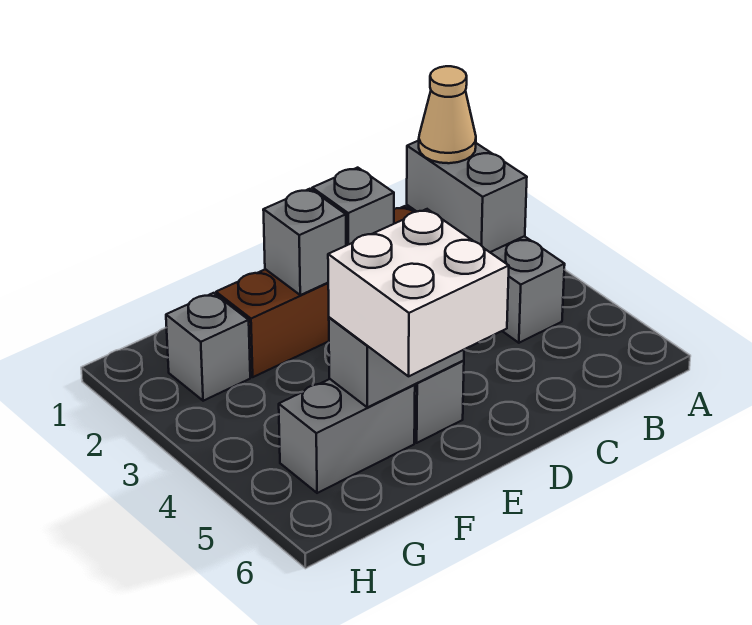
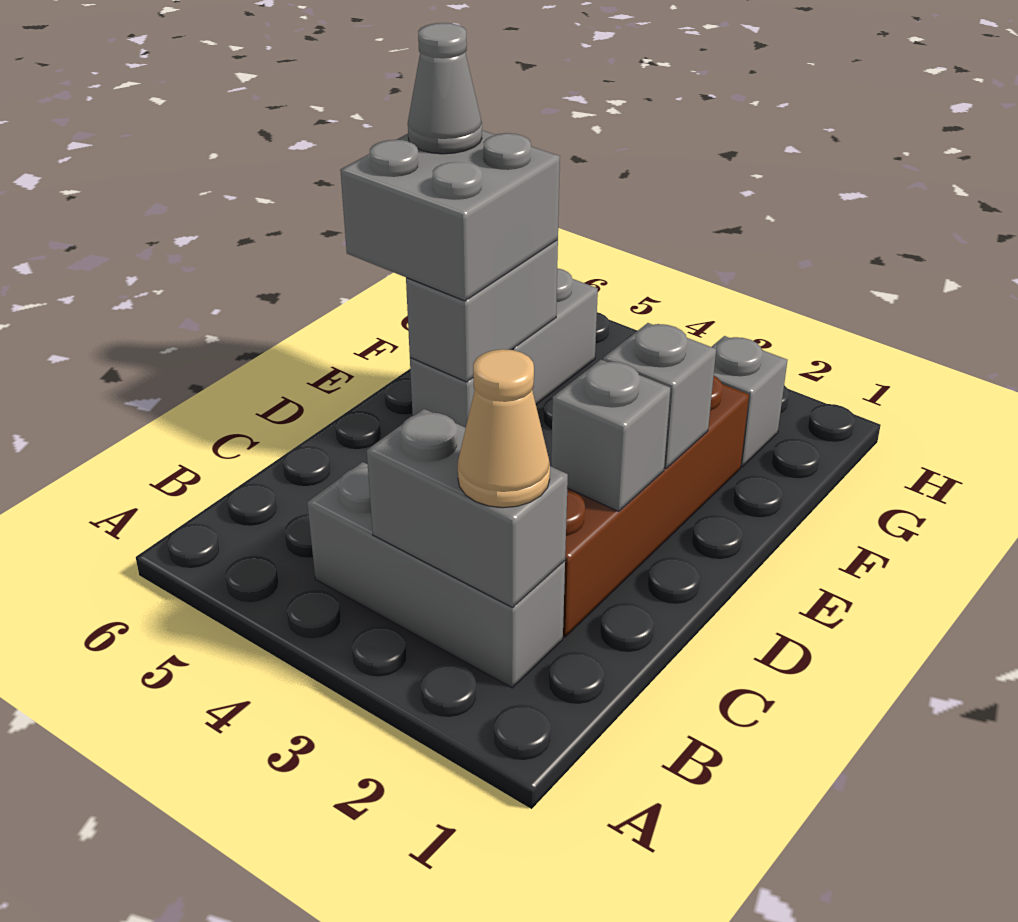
white brick E5:F6 level 3 -> grey brick E5:F6 level 3
none -> grey cone F6 level 4

